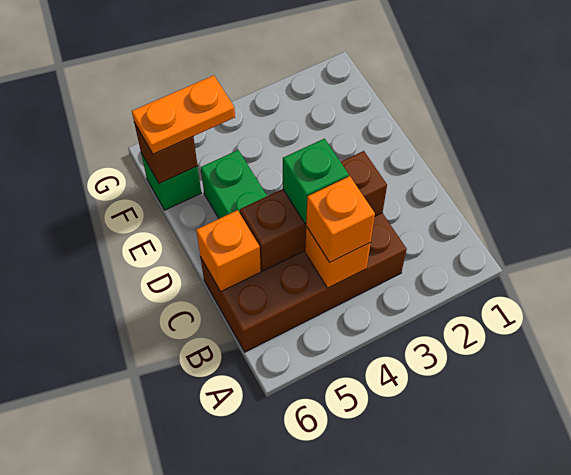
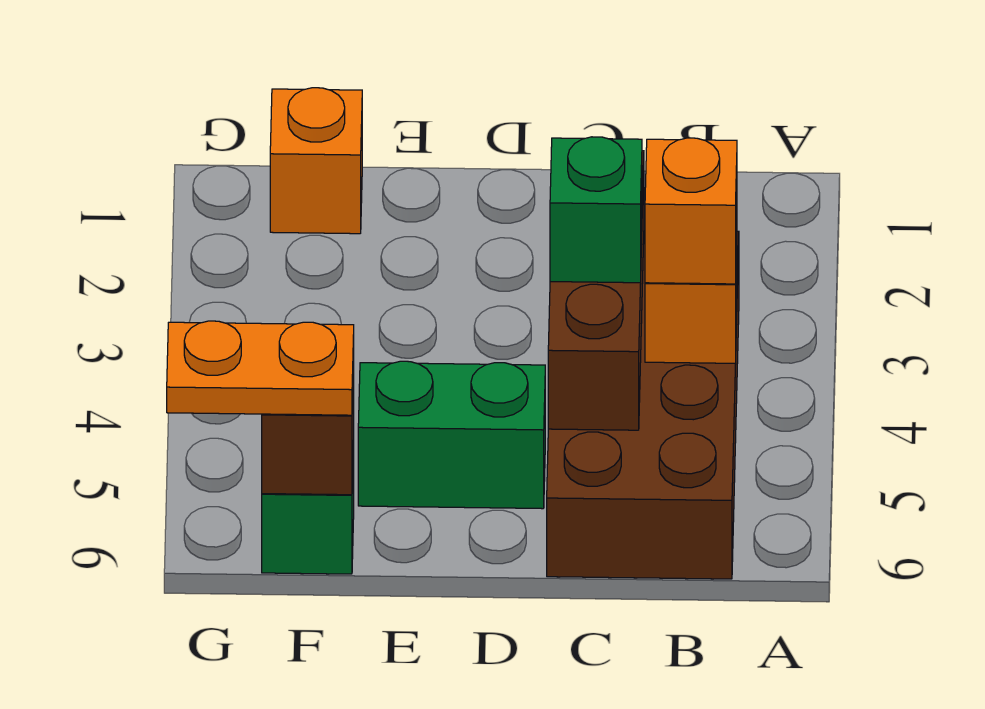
orange brick C6 level 2 -> orange brick F1 level 1
orange plate F5:F6 level 3 -> orange plate F6:G6 level 3

